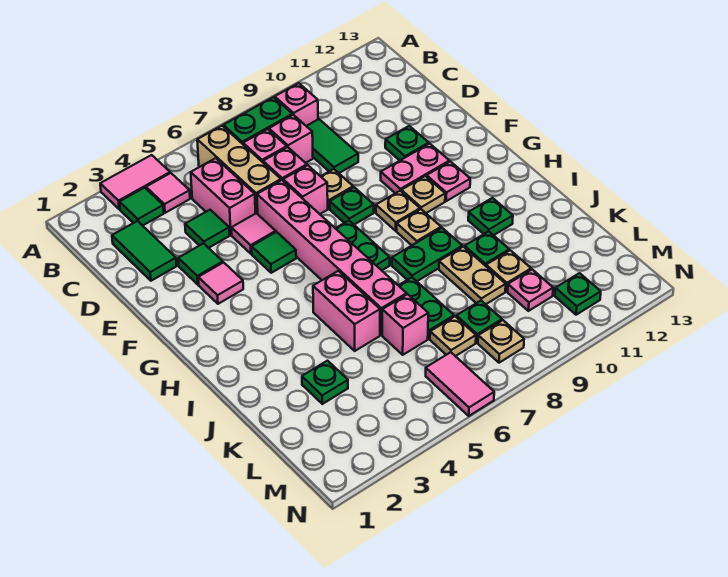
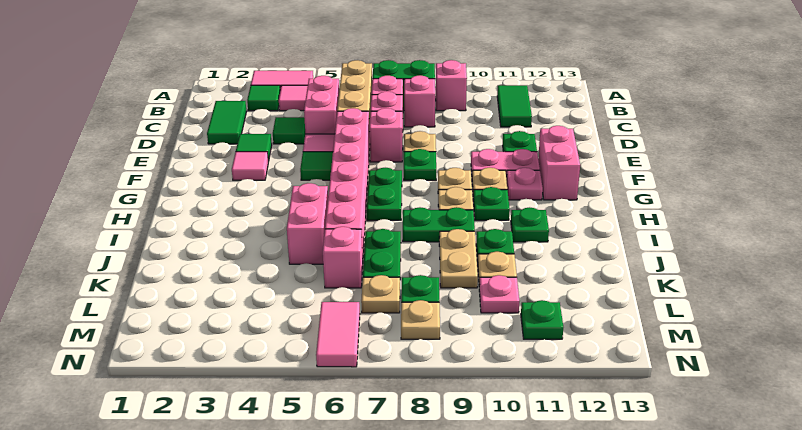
green tile C9:D9 level 1 -> green tile B11:C11 level 1
none -> pink brick F12:G12 level 1
green plate K3 level 1 -> green plate H10 level 1

